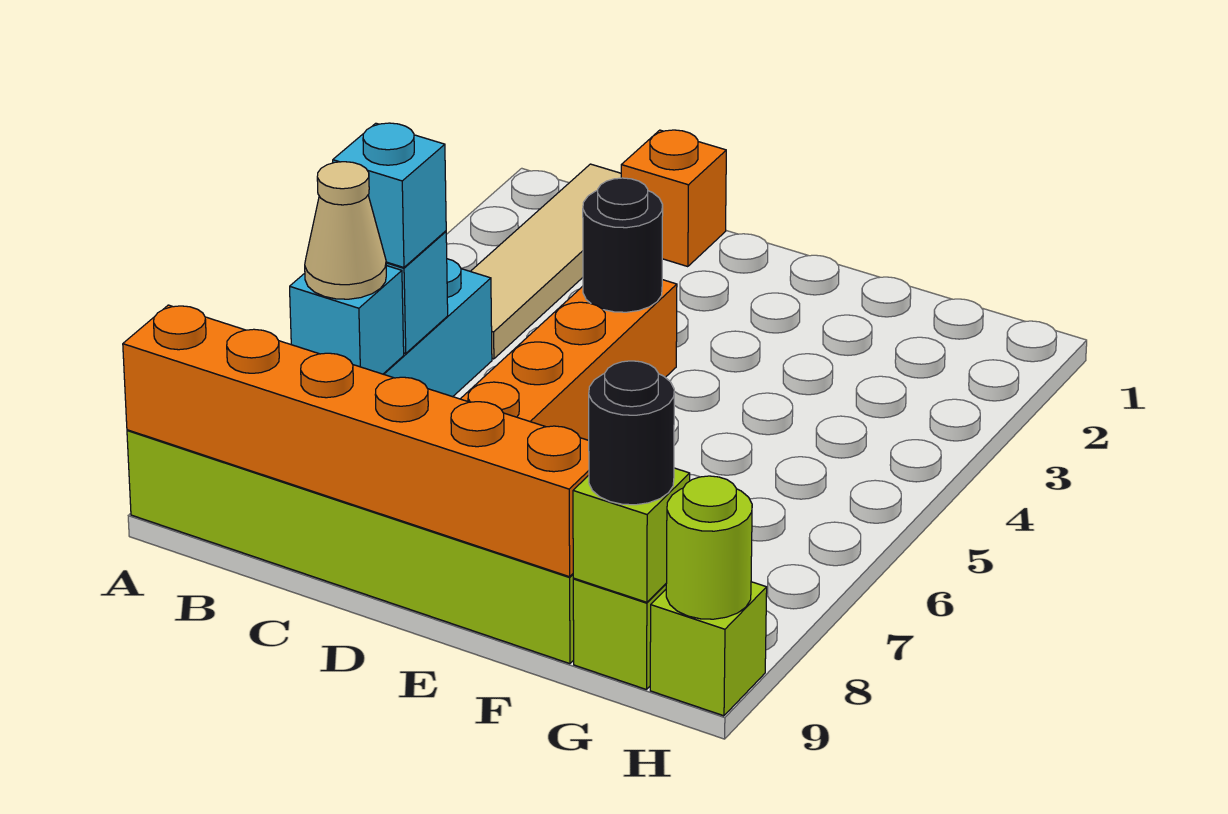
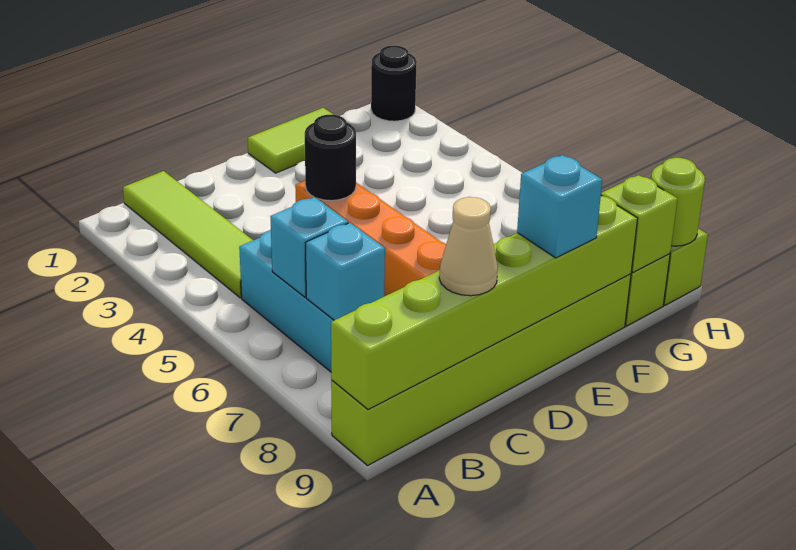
orange brick A9:F9 level 2 -> lime brick A9:F9 level 2
tan tile B1:B4 level 1 -> lime tile B1:B4 level 1
cyan brick B6 level 3 -> cyan brick E9 level 3
tan cone B7 level 3 -> tan cone C9 level 3
orange brick C1 level 1 -> none
none -> lime tile E1:F1 level 1
black round brick G9 level 3 -> black round brick H1 level 1

